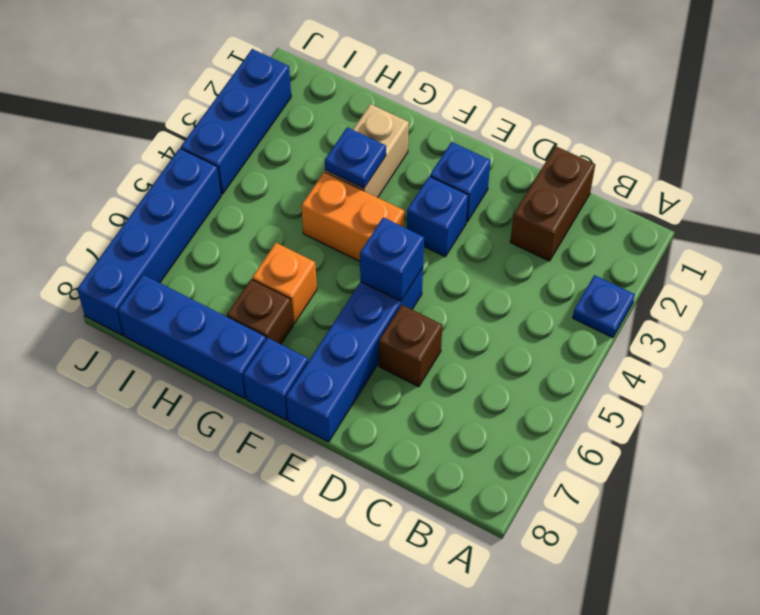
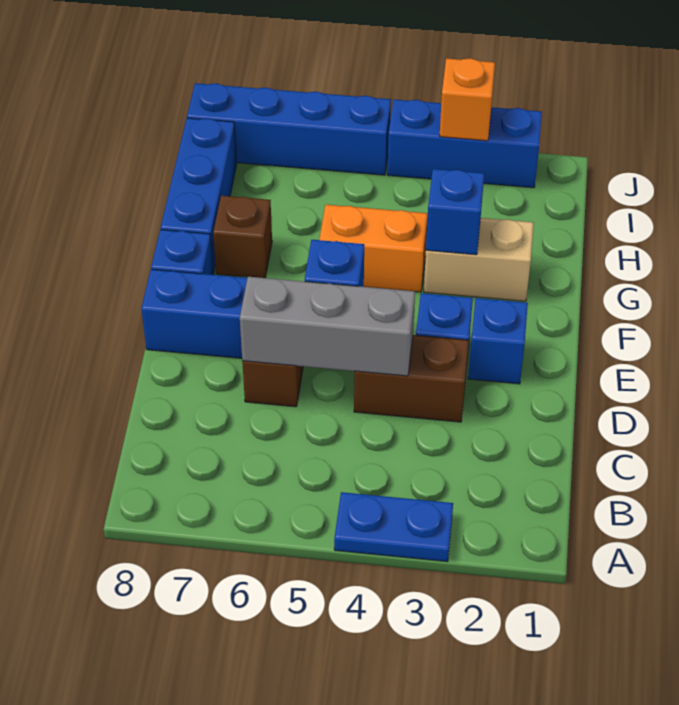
blue plate A3 level 1 -> blue plate A3:A4 level 1
brown brick C1:C2 level 1 -> brown brick D3:D4 level 1
none -> grey brick D4:D6 level 2
orange brick F4:G4 level 1 -> orange brick G4:G5 level 1
blue plate G3 level 2 -> blue brick G3 level 2
orange brick G6 level 1 -> orange brick J3 level 2

